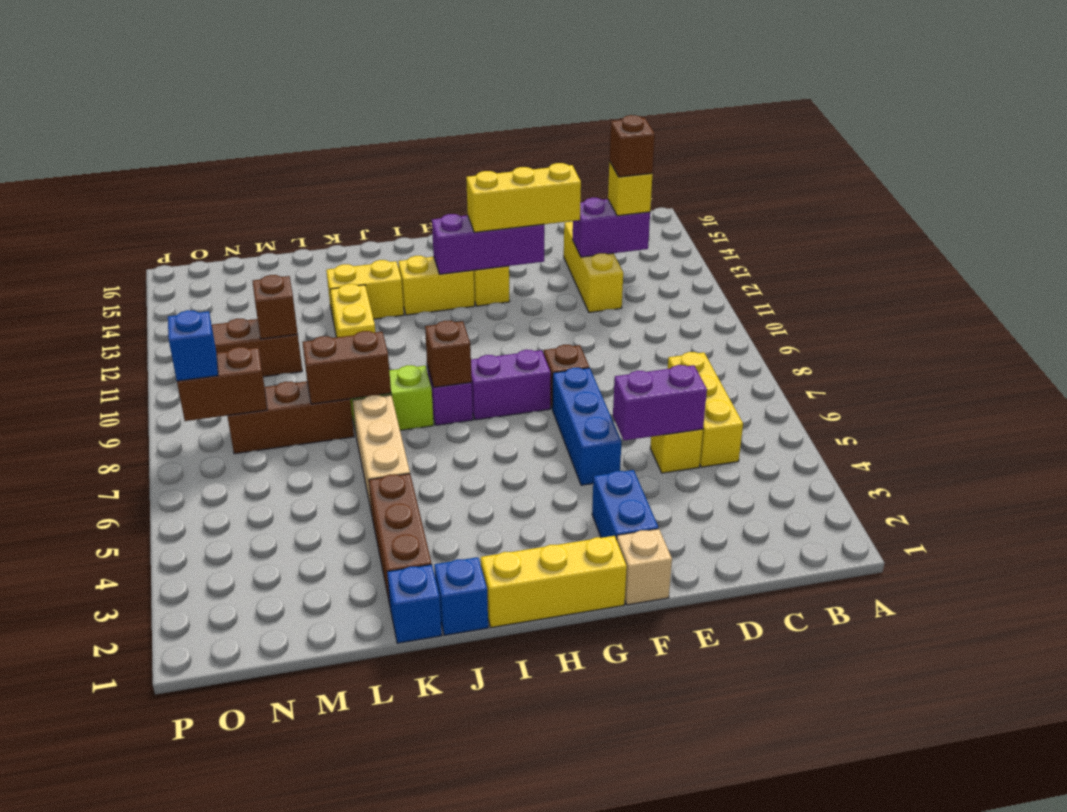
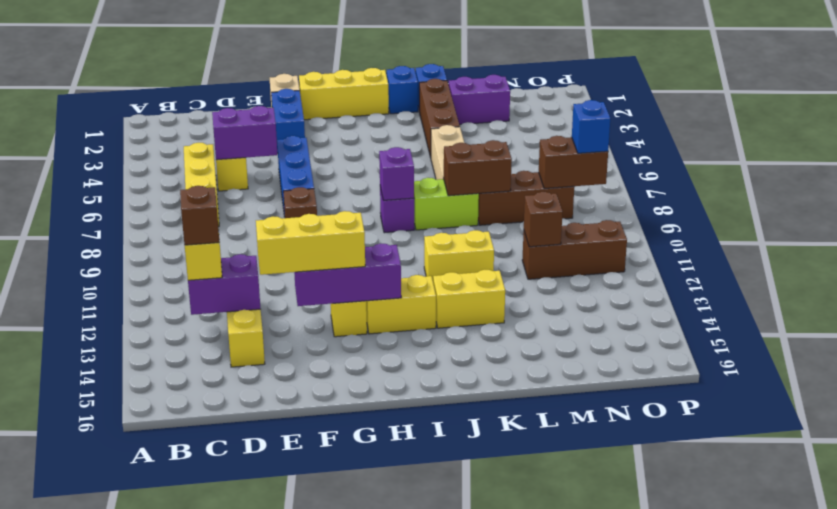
purple brick G8:H8 level 1 -> purple brick L2:M2 level 1
brown brick I8 level 2 -> purple brick I8 level 2
yellow brick K11:K12 level 1 -> yellow brick J11:K11 level 1

